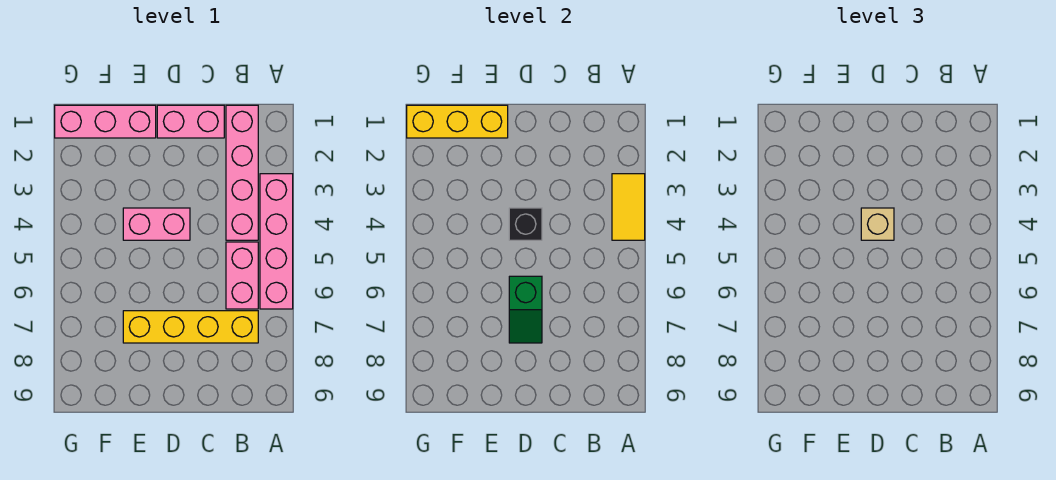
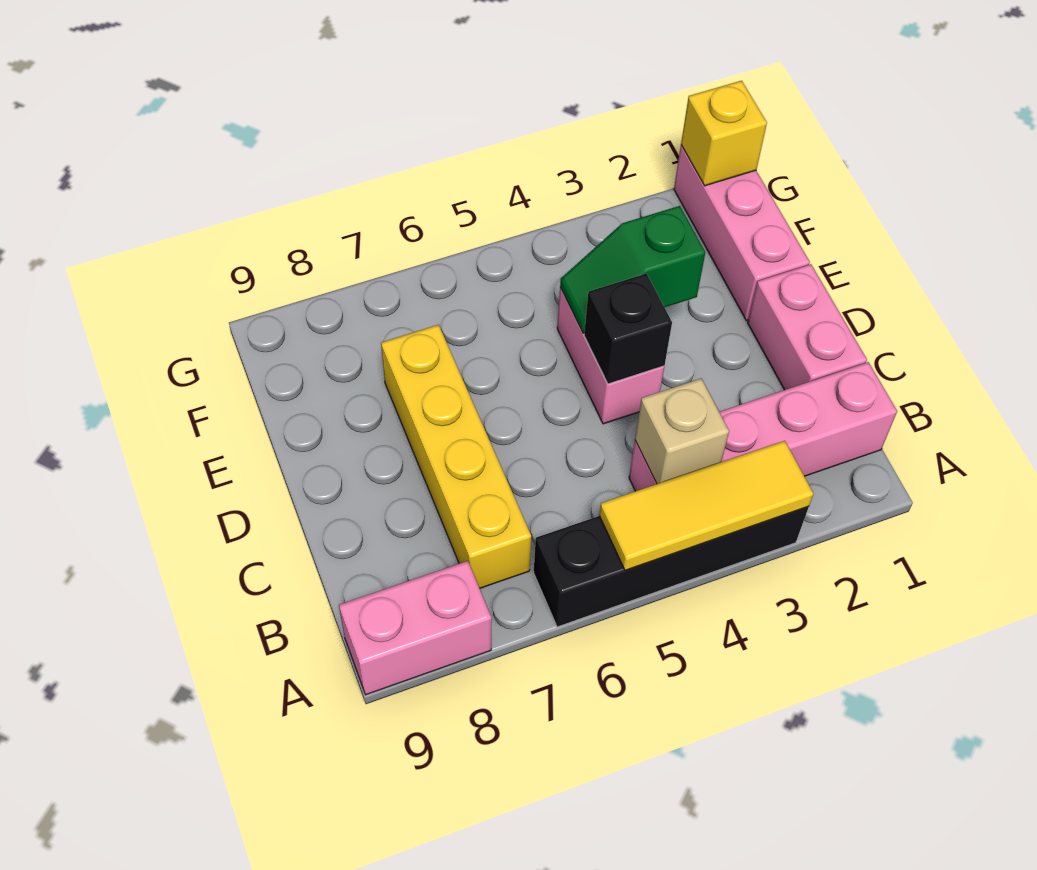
pink brick A3:A6 level 1 -> black brick A3:A6 level 1
yellow tile A3:A4 level 2 -> yellow tile A3:A5 level 2
pink brick B5:B6 level 1 -> pink brick A8:A9 level 1
tan brick D4 level 3 -> tan brick B4 level 2
green slope D6:D7 level 2 top 6 -> green slope E3:E4 level 2 top 3
yellow brick E1:G1 level 2 -> yellow brick G1 level 2

